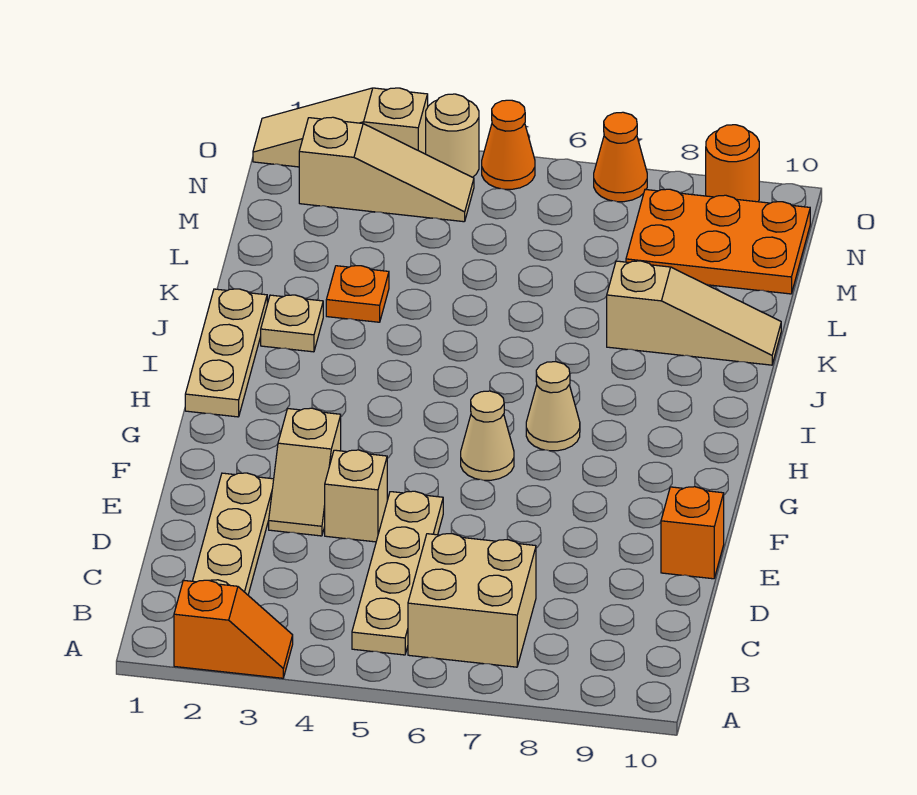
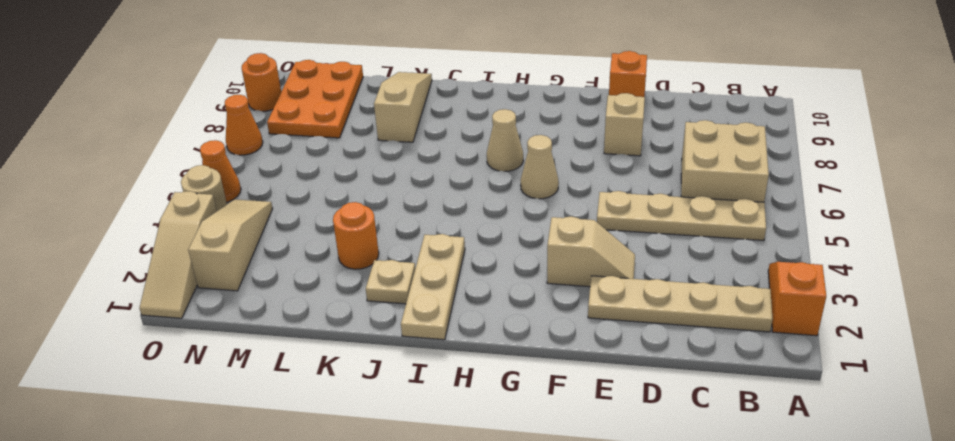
tan brick E4 level 1 -> tan brick E8 level 1
tan plate H1:J1 level 1 -> tan plate I1:I3 level 1
orange plate K3 level 1 -> orange round brick K3 level 1

